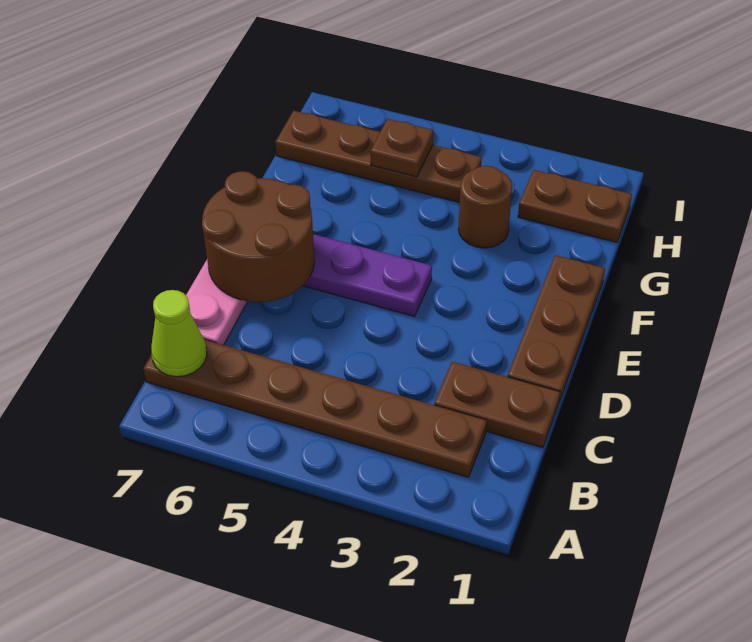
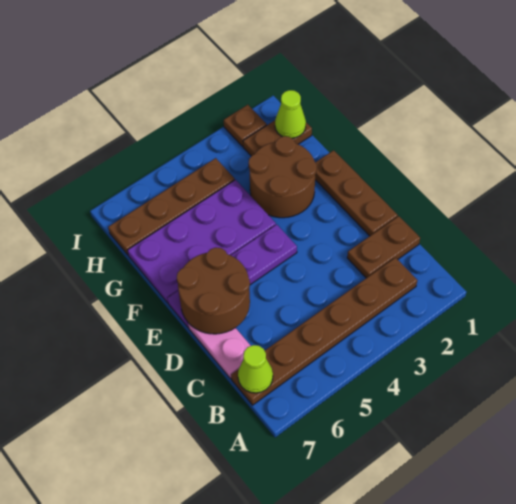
none -> purple plate F4:G7 level 1
brown round brick G3 level 1 -> brown round brick F2:G3 level 1
none -> lime cone H1 level 2
brown plate H5 level 2 -> brown plate I2 level 1

